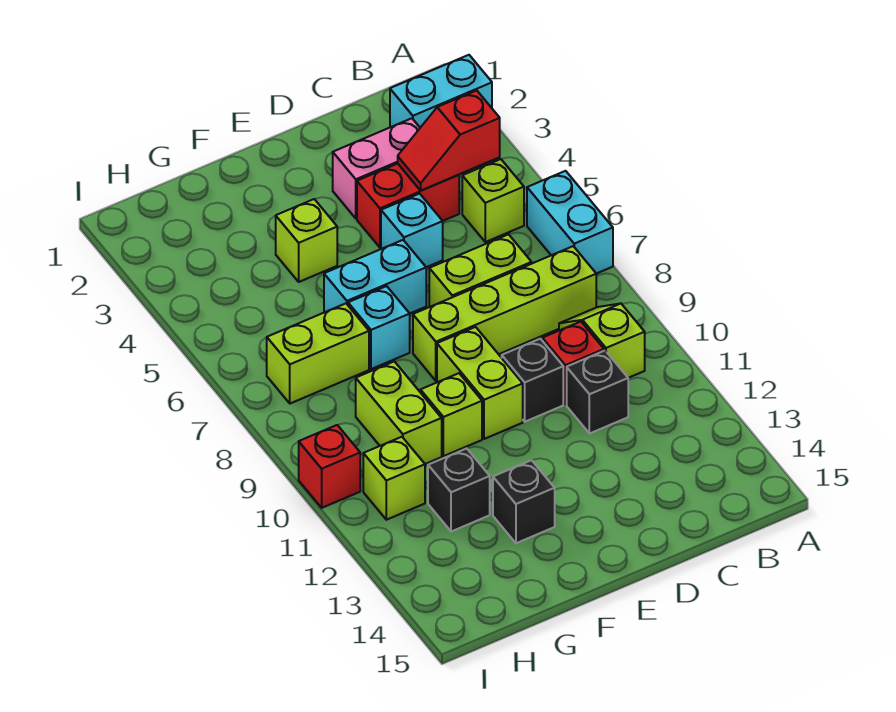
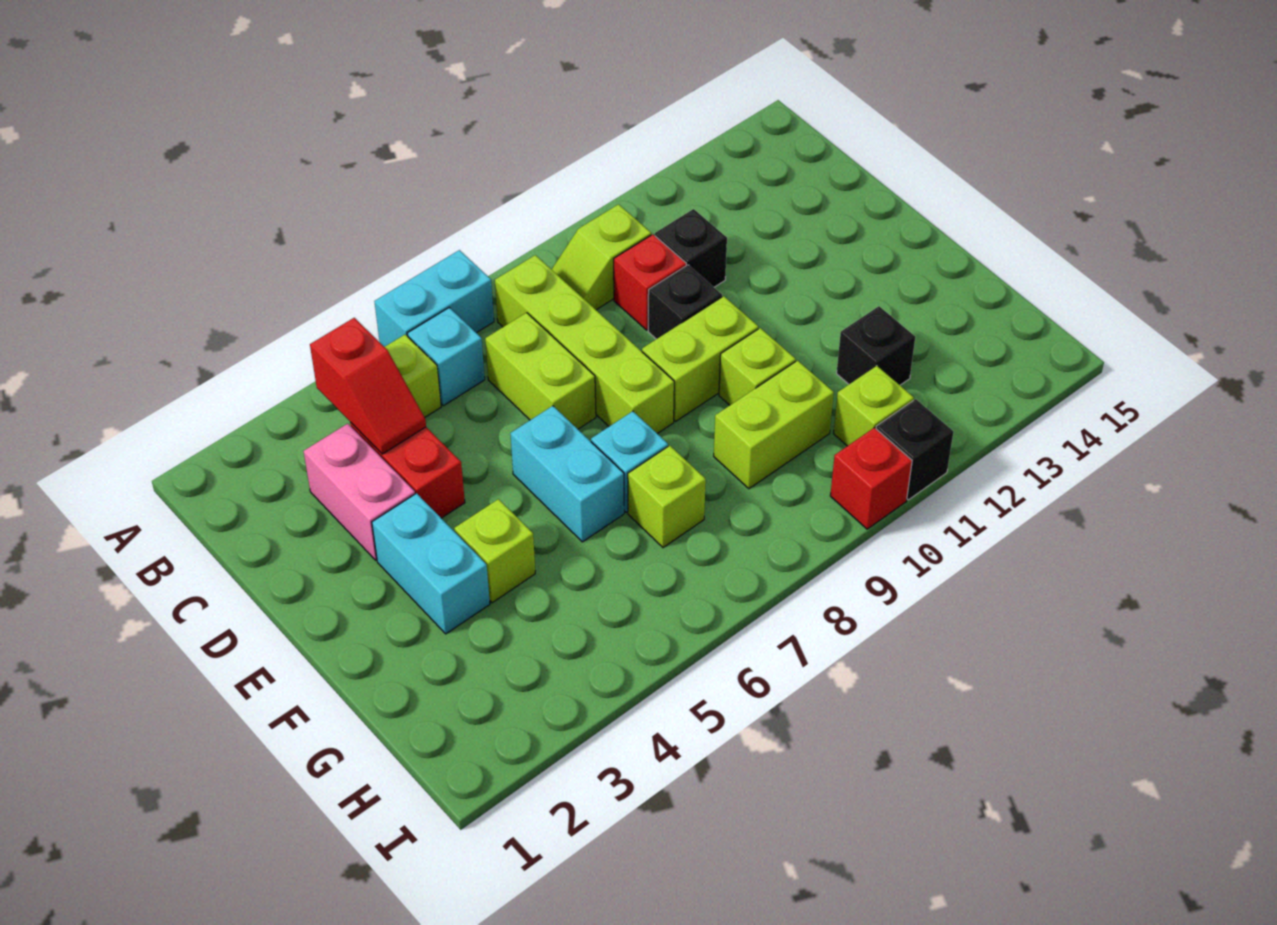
cyan brick A2:B2 level 1 -> cyan brick E3:F3 level 1
cyan brick D5 level 1 -> cyan brick B6 level 1
black brick F13 level 1 -> black brick I11 level 1
lime brick G7:H7 level 1 -> lime brick G7 level 1

